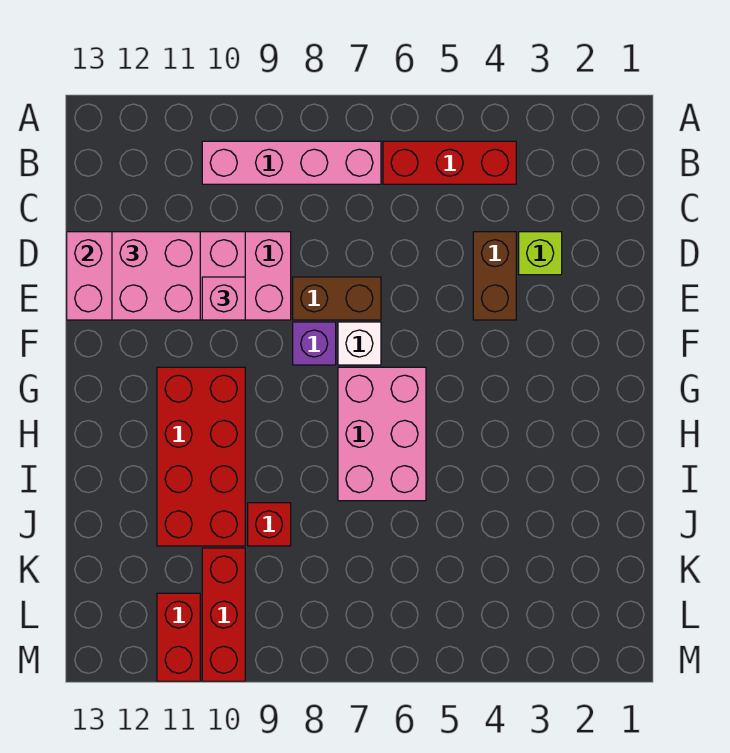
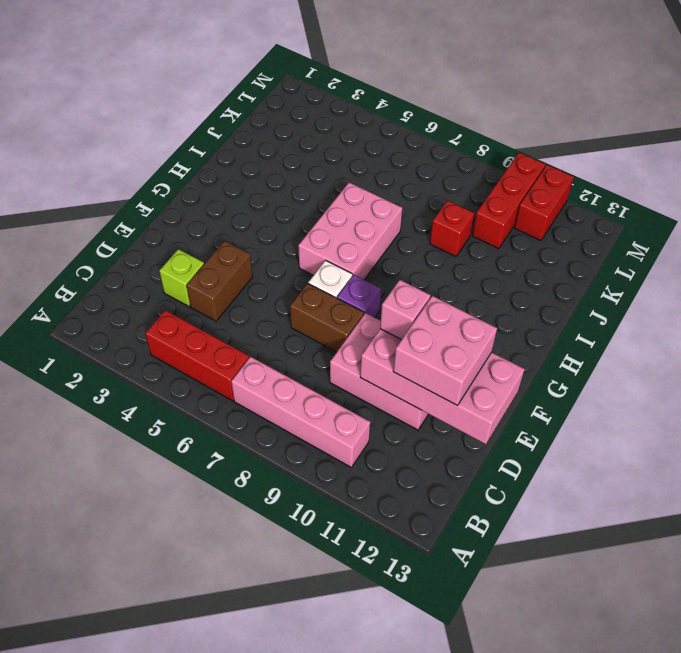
red brick G10:J11 level 1 -> none

